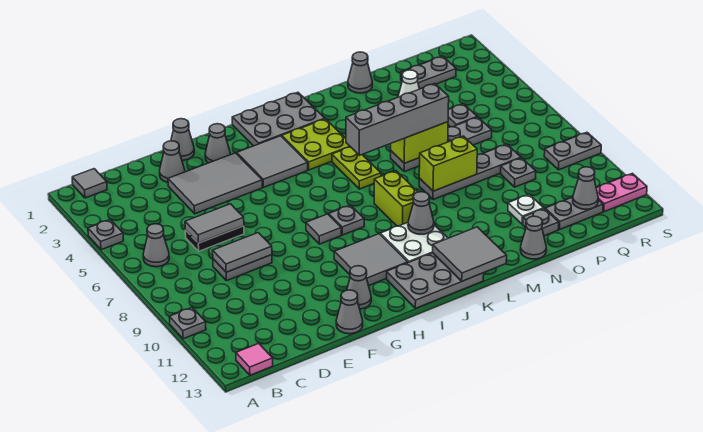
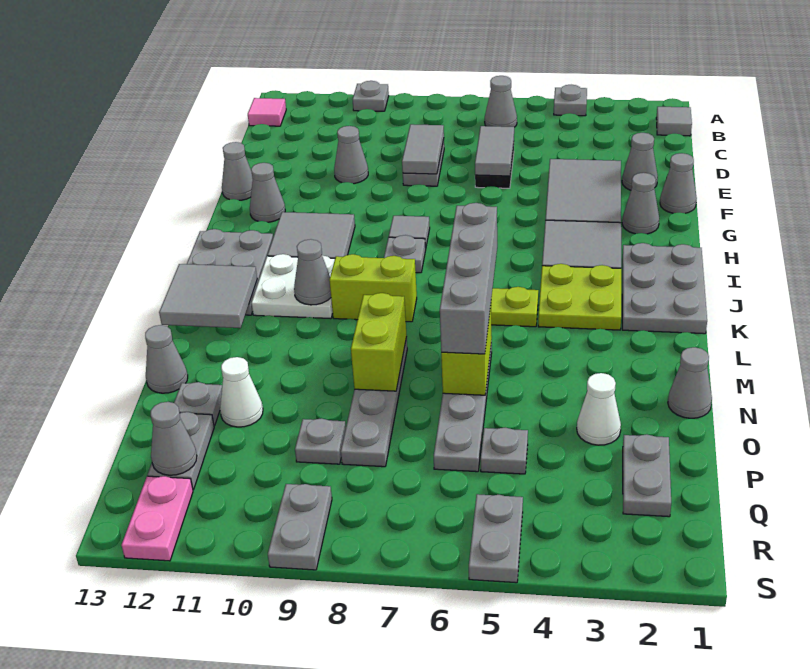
none -> grey cone E10 level 1
white plate O11 level 1 -> white cone O11 level 1
none -> grey plate R5:S5 level 1

